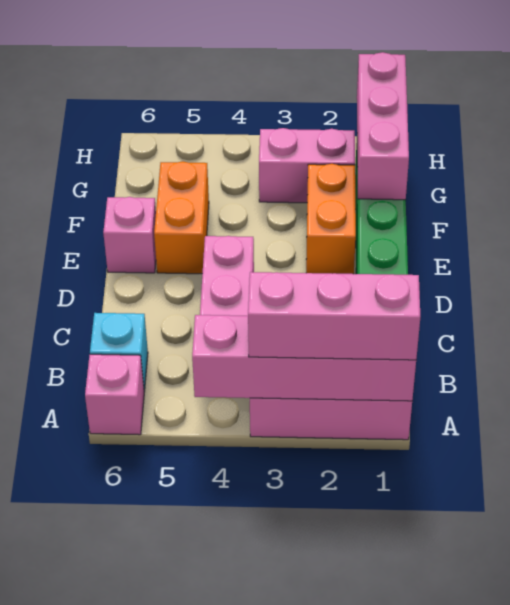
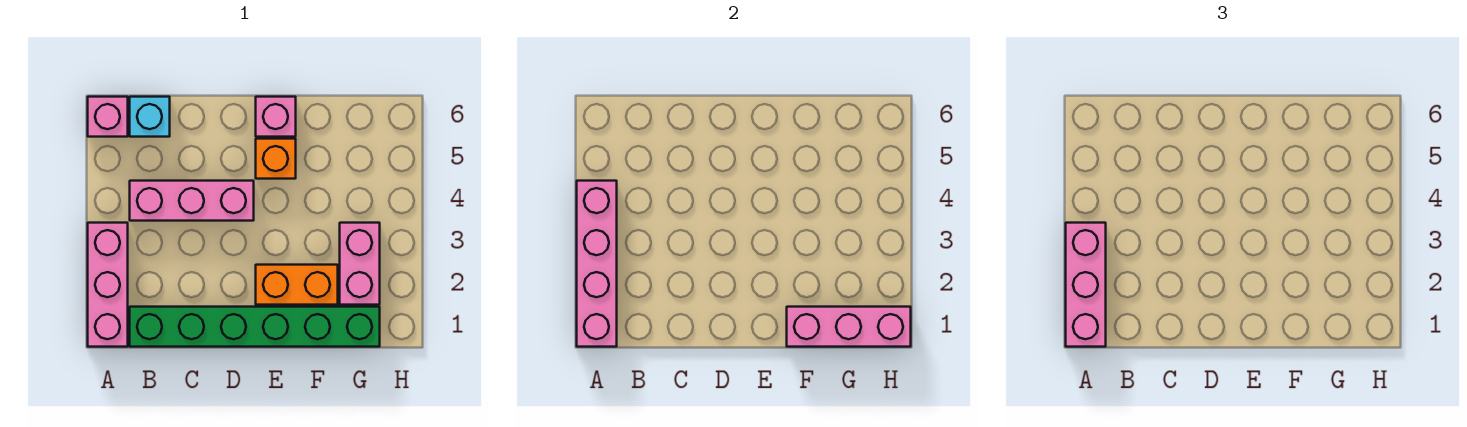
orange brick E5:F5 level 1 -> orange brick E5 level 1

